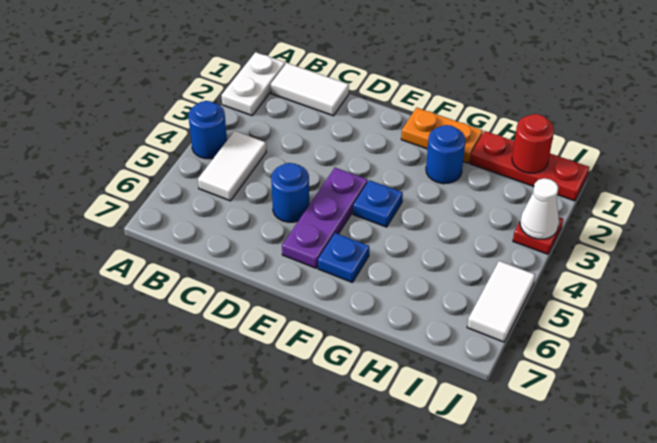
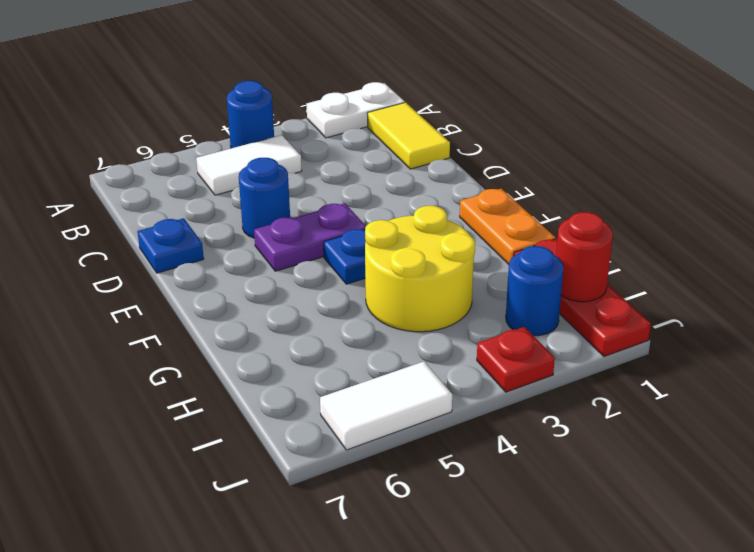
white tile B1:C1 level 1 -> yellow tile B1:C1 level 1
purple plate E4:E6 level 1 -> purple plate E4:E5 level 1
blue plate F6 level 1 -> blue plate D7 level 1
blue round brick G2 level 1 -> blue round brick I2 level 1
none -> yellow round brick G3:H4 level 1
white cone J3 level 2 -> none

